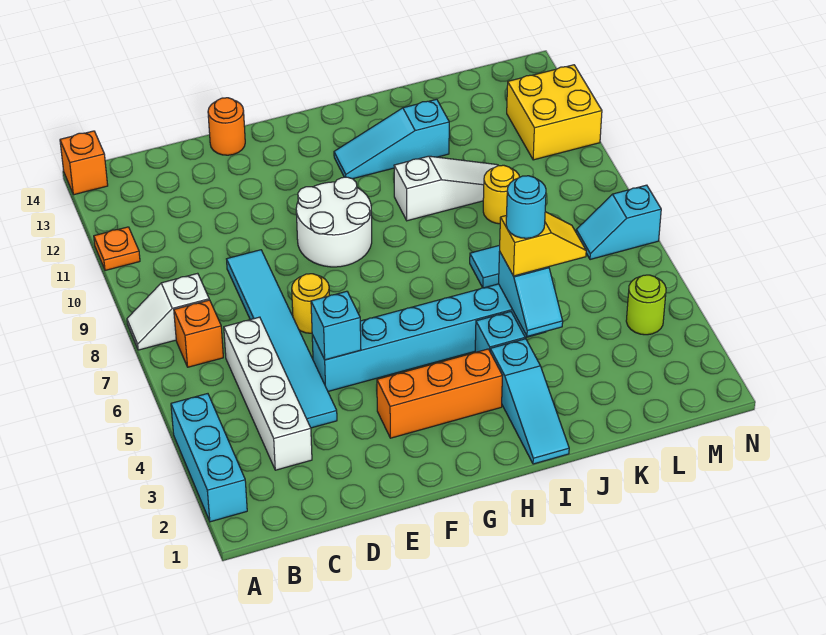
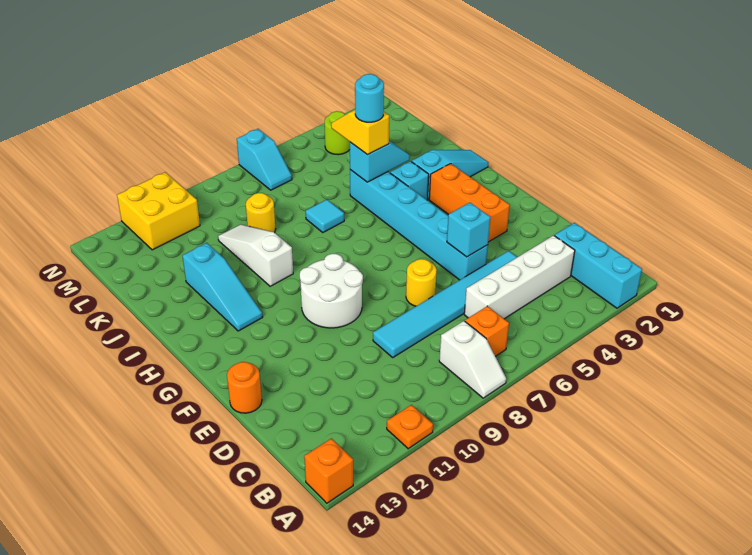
cyan brick A2:A4 level 1 -> cyan brick A2:C2 level 1

